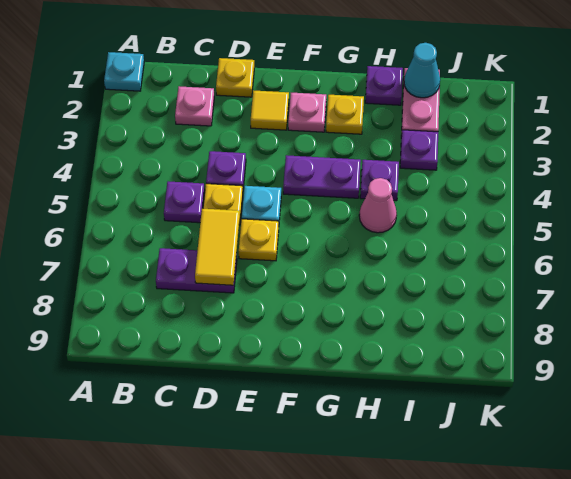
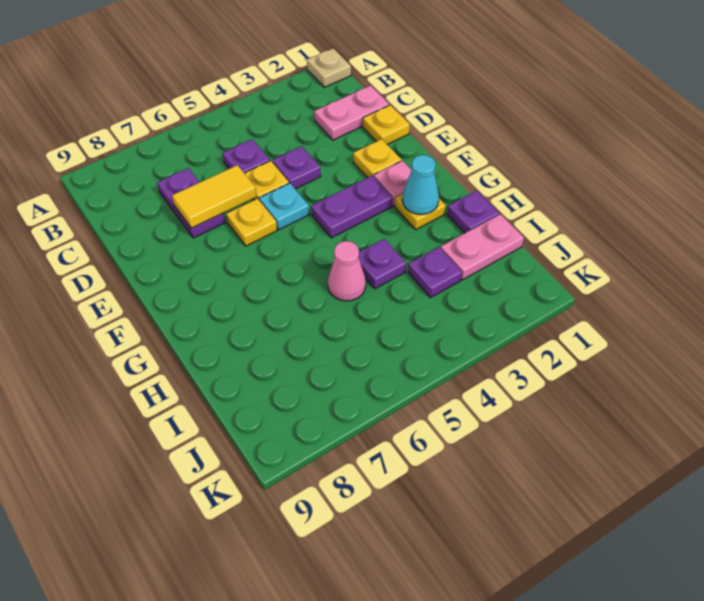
cyan plate A1 level 1 -> tan plate A1 level 1
pink plate C2 level 1 -> pink plate C1:C2 level 1
yellow tile E2 level 1 -> yellow plate E2 level 1
purple plate F4:G4 level 1 -> purple plate F3:F4 level 1
cyan cone I1 level 2 -> cyan cone G2 level 2

